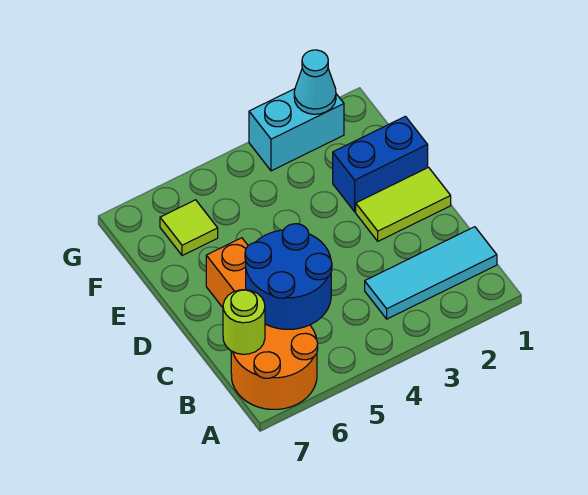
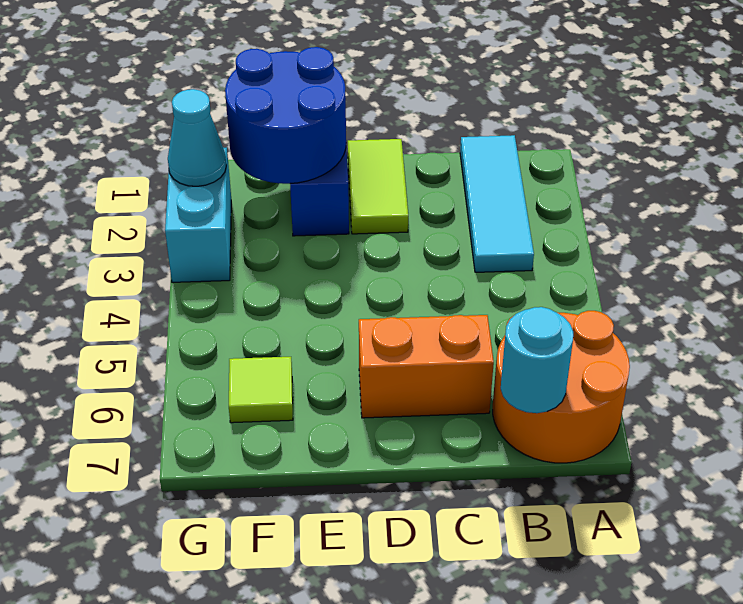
blue round brick B5:C6 level 2 -> blue round brick E1:F2 level 2
lime round brick B7 level 2 -> cyan round brick B7 level 2

